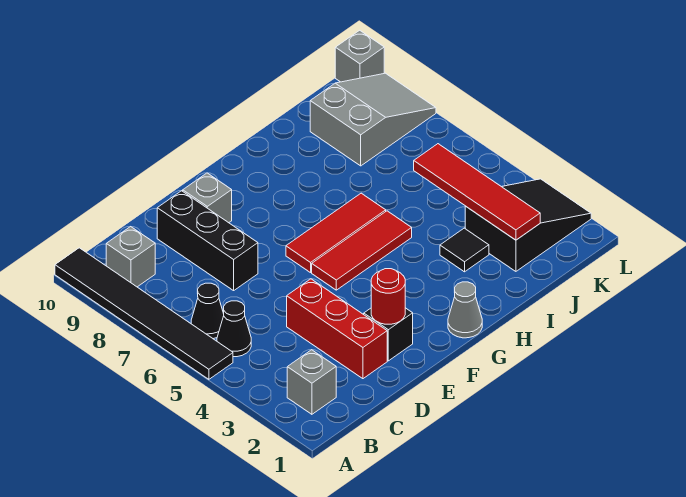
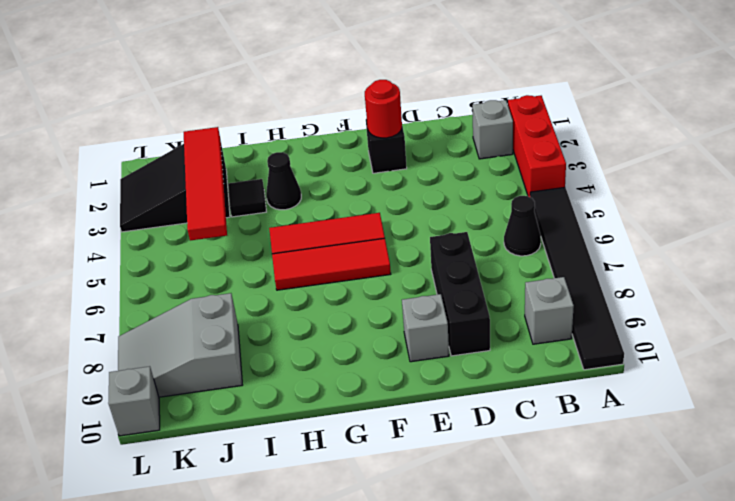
black cone B5 level 1 -> black cone H3 level 1
red brick D2:D4 level 1 -> red brick A2:A4 level 1
grey cone G1 level 1 -> none

